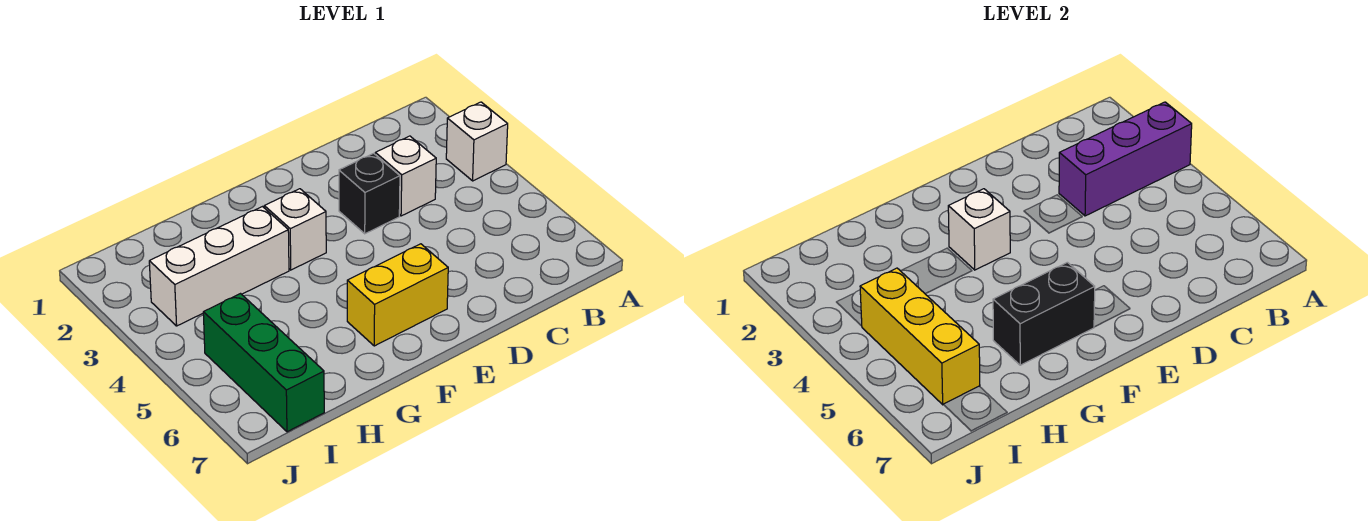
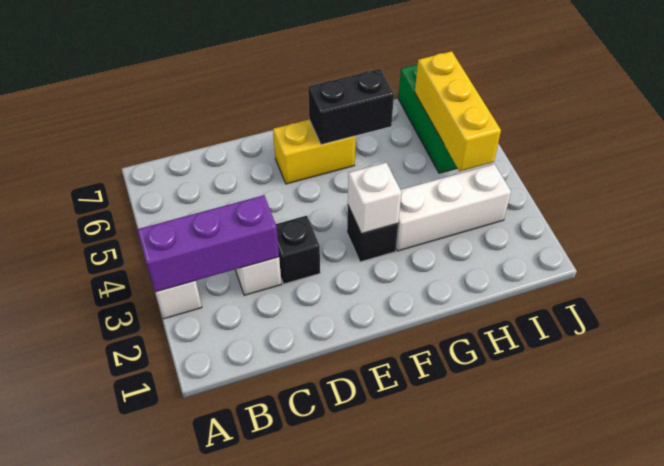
white brick F3 level 1 -> black brick F3 level 1

